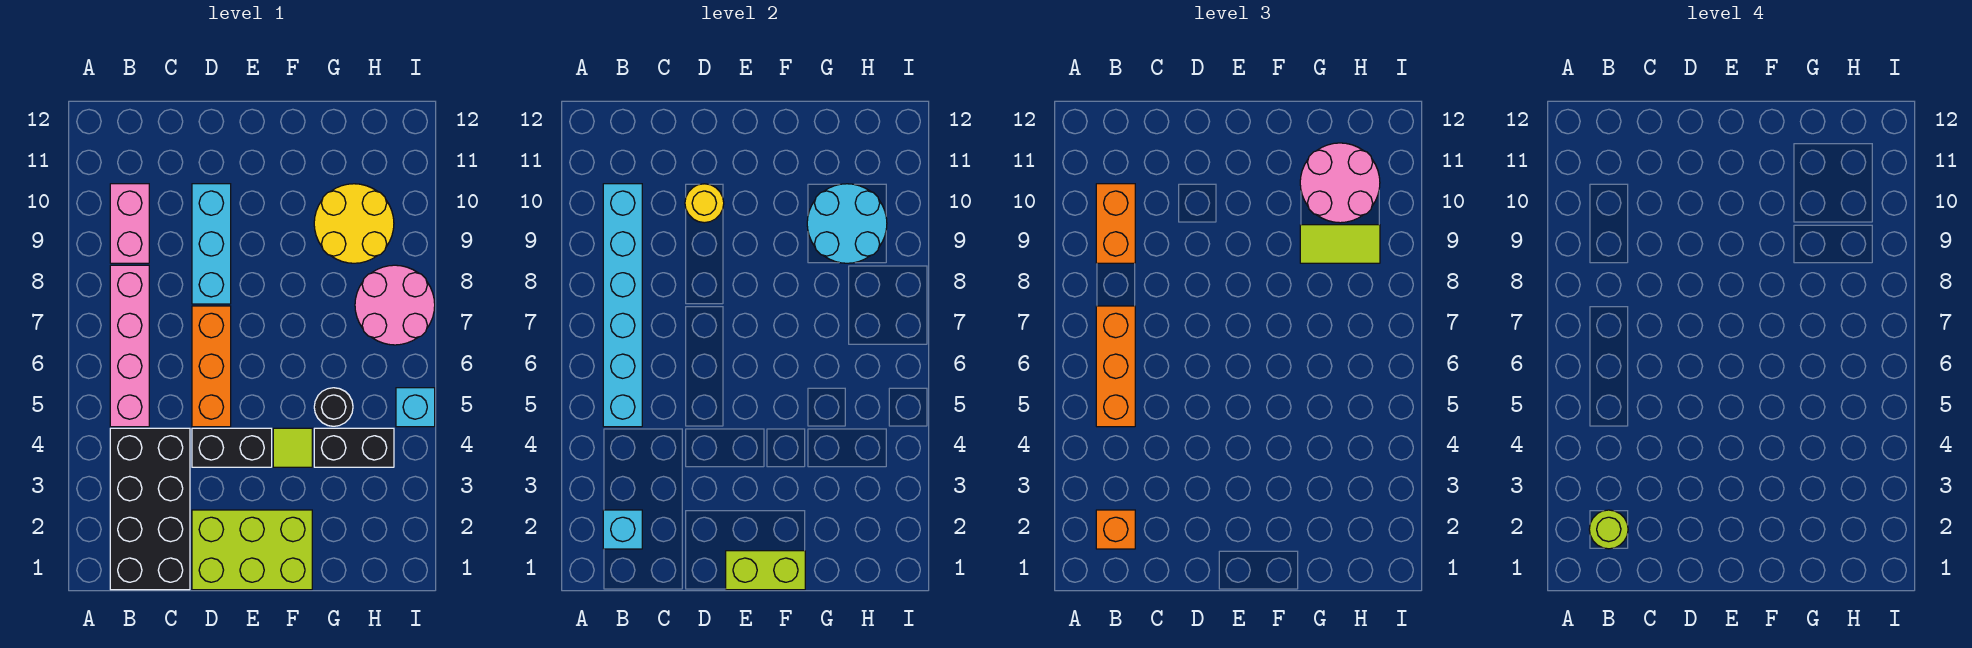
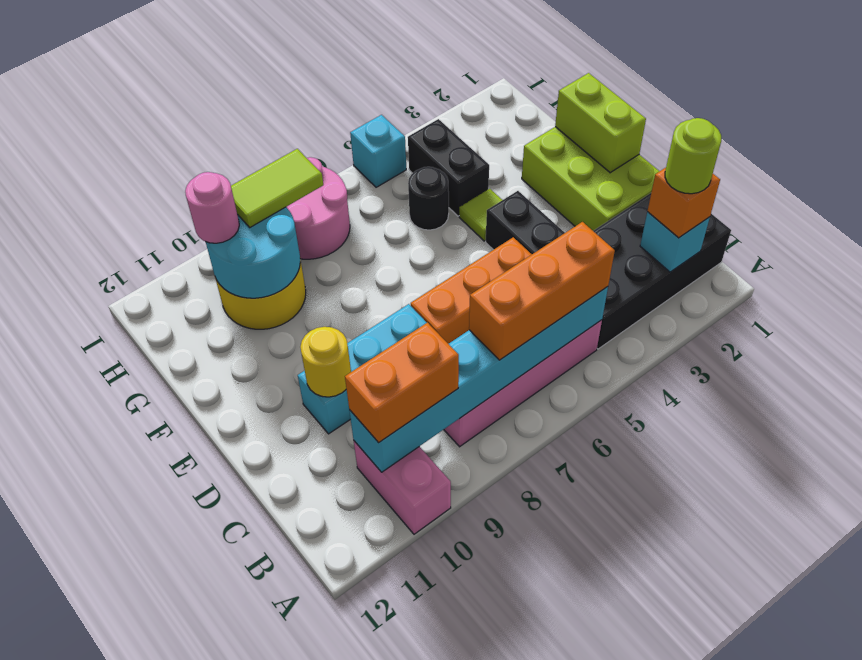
pink brick B9:B10 level 1 -> pink brick A10:B10 level 1
lime tile G9:H9 level 3 -> lime tile H8:H9 level 3
pink round brick G10:H11 level 3 -> pink round brick H10 level 3

